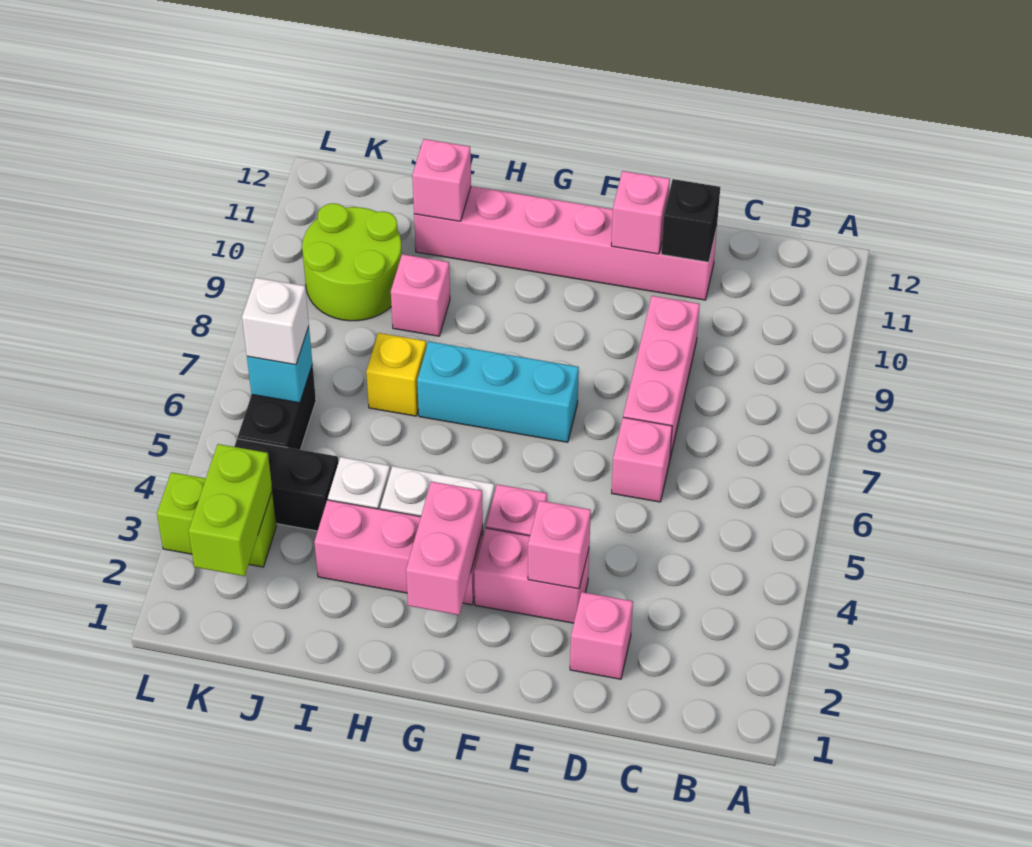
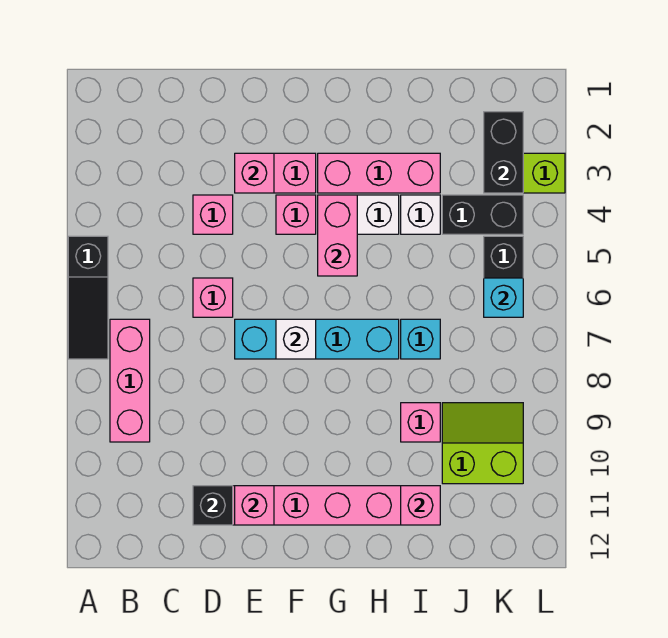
none -> black slope A5:A7 level 1 top 5
pink brick D2 level 1 -> pink brick D4 level 1
pink brick D7:D9 level 1 -> pink brick B7:B9 level 1
cyan brick F7:H7 level 1 -> cyan brick E7:H7 level 1
pink brick G2:G3 level 2 -> pink brick G4:G5 level 2
yellow brick I7 level 1 -> cyan brick I7 level 1
lime round brick J9:K10 level 1 -> lime slope J9:K10 level 1 top 10
lime brick K2:K3 level 2 -> black brick K2:K3 level 2
white brick K6 level 3 -> white brick F7 level 2

